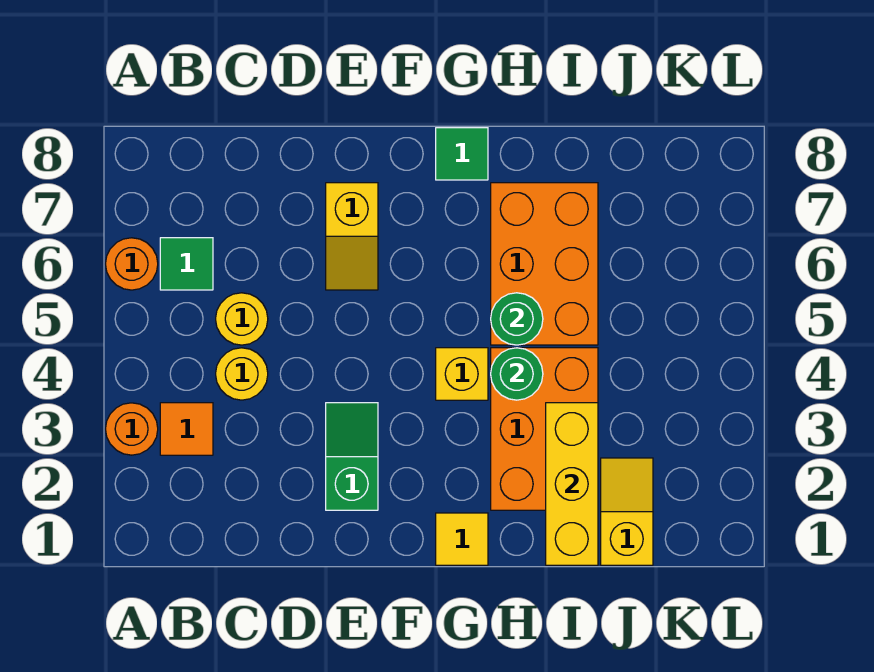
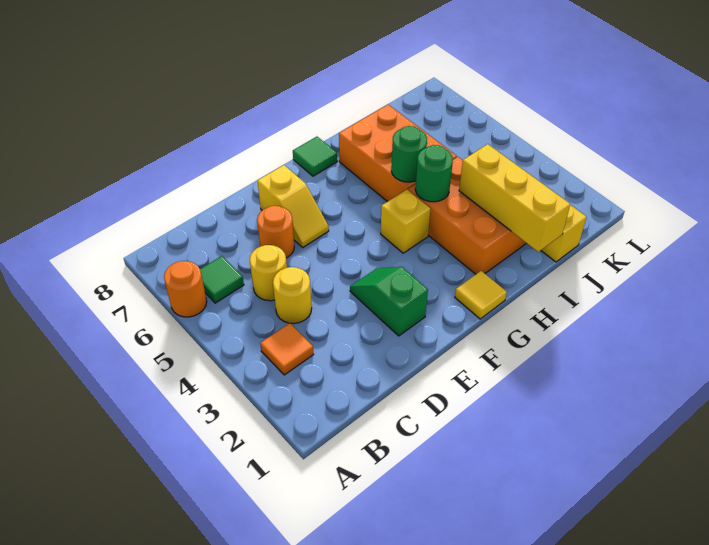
orange round brick A3 level 1 -> orange round brick D6 level 1

